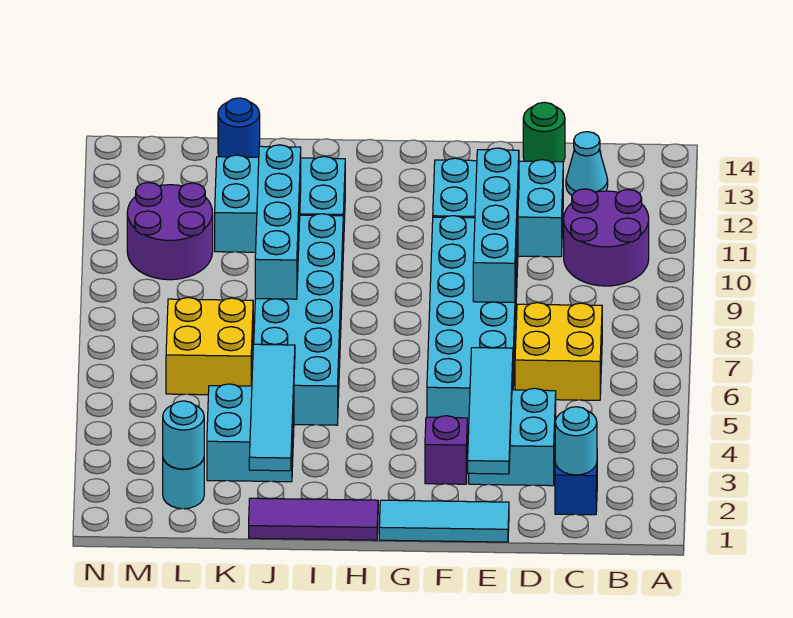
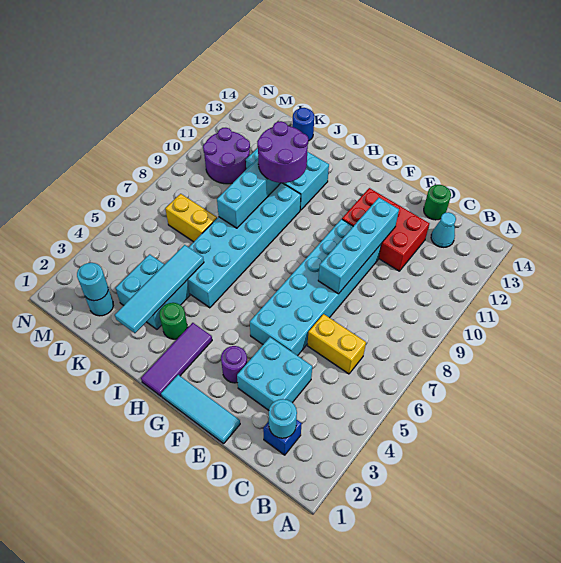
purple round brick B10:C11 level 1 -> purple round brick I10:J11 level 3
yellow brick C6:D7 level 1 -> yellow brick C6:D6 level 1
cyan brick D11:F12 level 1 -> red brick D11:F12 level 1
cyan tile E2:E5 level 2 -> none
purple brick F3 level 1 -> purple round brick F3 level 1
purple tile H1:J1 level 1 -> purple tile H1:H3 level 1
none -> green round brick I3 level 1
yellow brick K6:L7 level 1 -> yellow brick K7:L7 level 1

